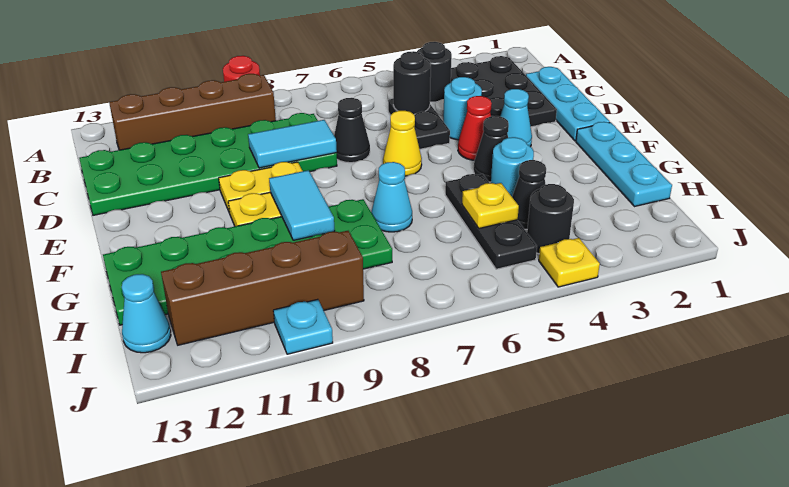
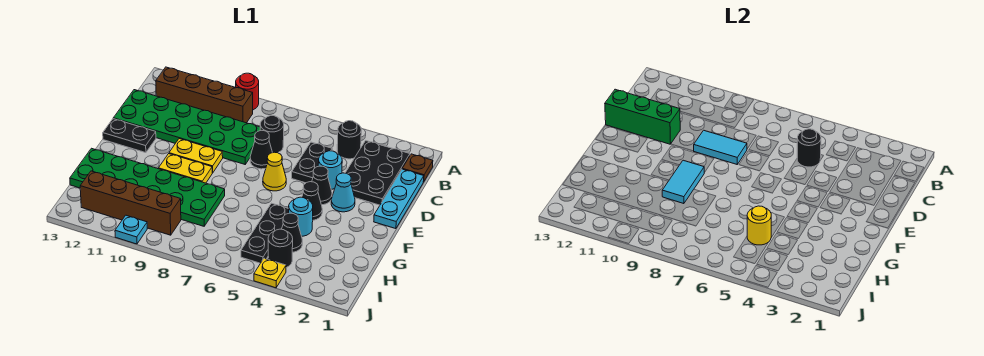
none -> brown plate B1 level 1
none -> black round brick C7 level 1
none -> green brick D11:D13 level 2
red cone E4 level 1 -> black cone E4 level 1
none -> black plate E12:E13 level 1
cyan plate F1:H1 level 1 -> none
cyan cone G7 level 1 -> none
yellow plate H5 level 2 -> yellow round brick H5 level 2
cyan cone I13 level 1 -> none

